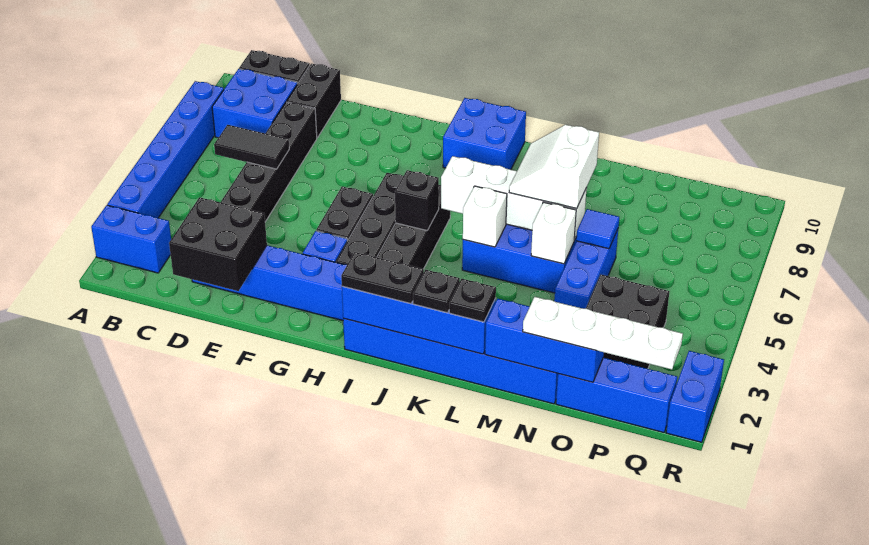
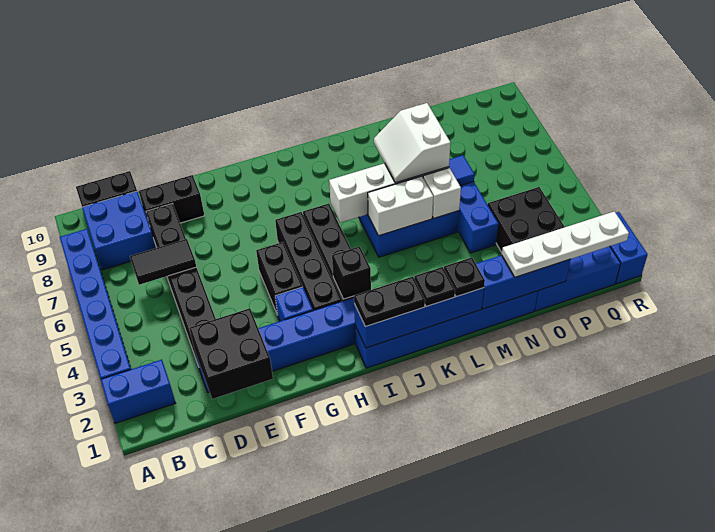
black brick D9:D10 level 1 -> black brick D9:E9 level 1
black brick I5 level 2 -> black brick I3 level 2
blue brick I9:J10 level 1 -> none
white brick K5 level 2 -> white brick K5:L5 level 2

